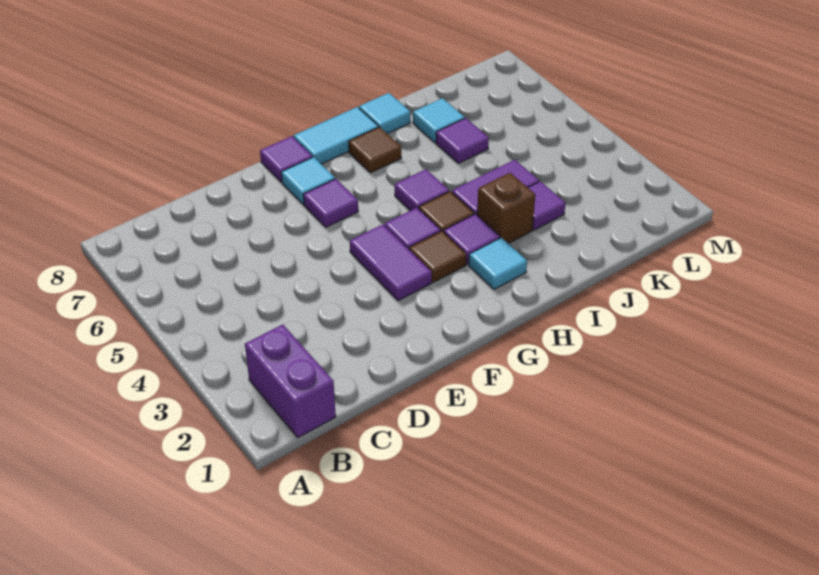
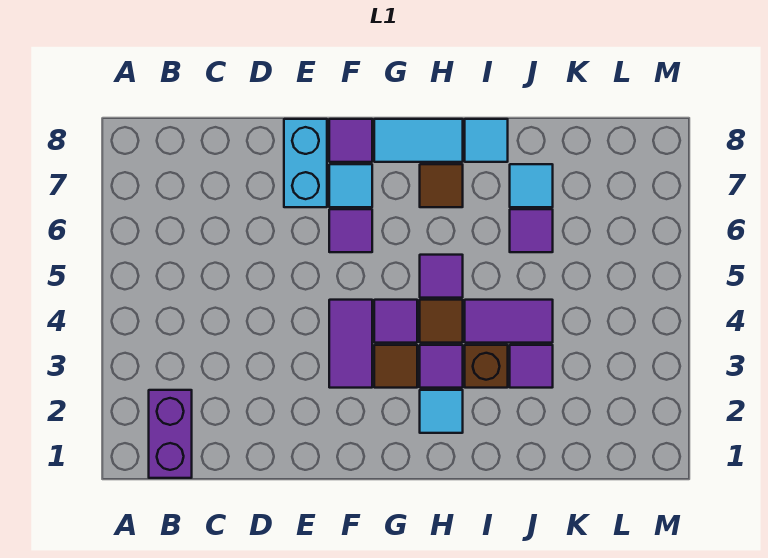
none -> cyan brick E7:E8 level 1

